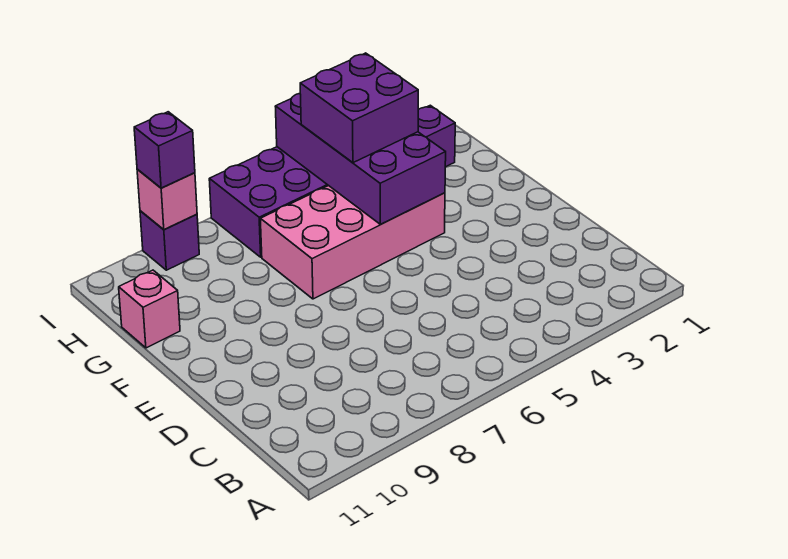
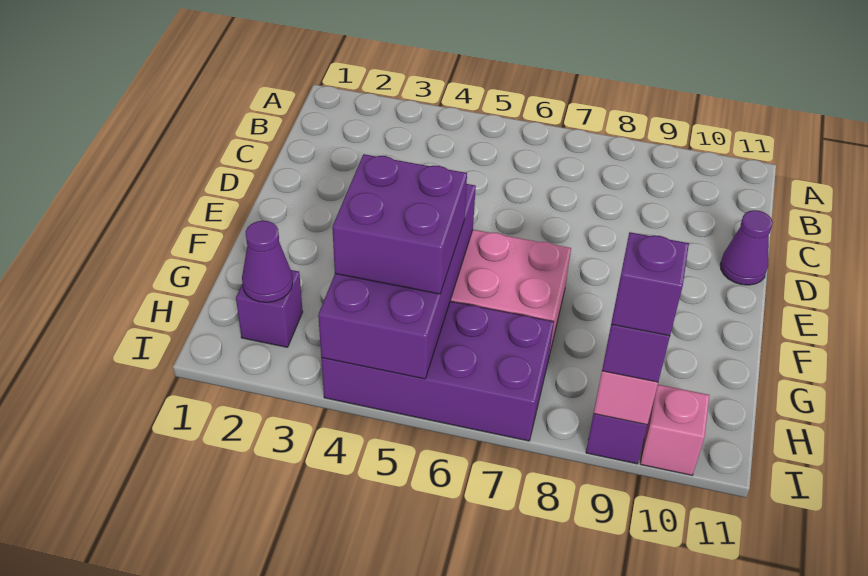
none -> purple cone D11 level 1
pink brick G11 level 1 -> pink brick I10 level 1
none -> purple cone H2 level 2
none -> purple brick I9 level 4

